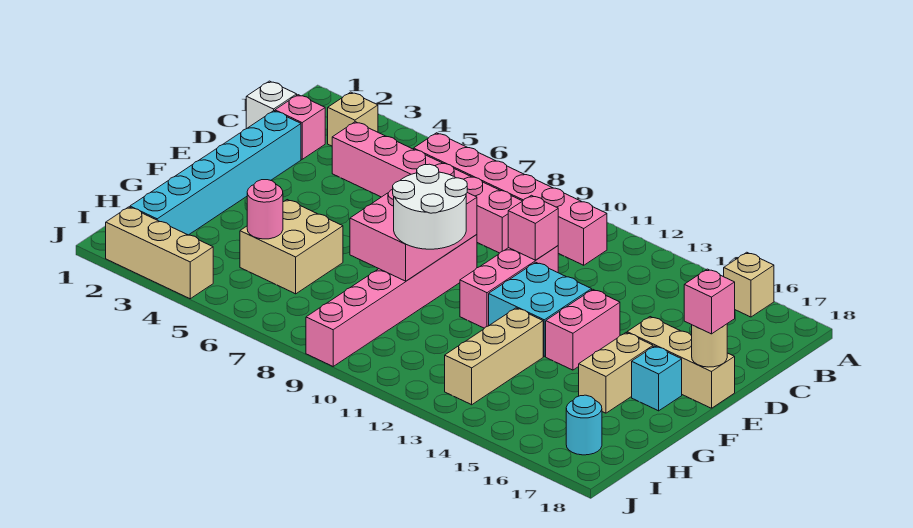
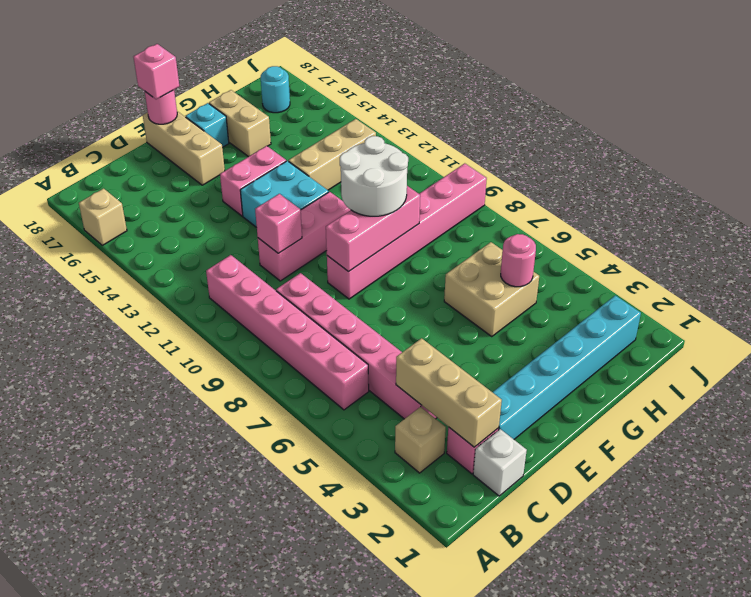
pink brick E8:G9 level 2 -> pink brick E9:G9 level 2
tan round brick E18 level 2 -> pink round brick E18 level 2
tan brick F16:G16 level 1 -> tan brick G16:G17 level 1
tan brick J2:J4 level 1 -> tan brick C2:C4 level 2

